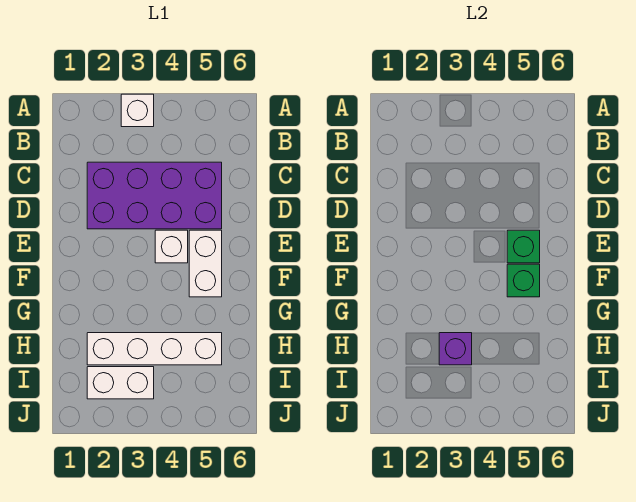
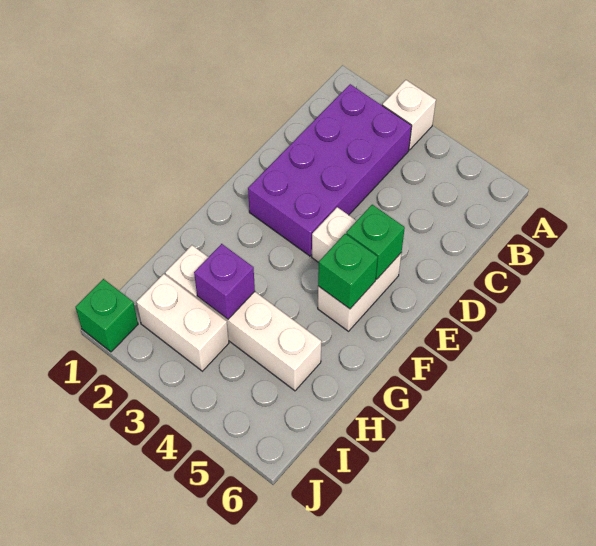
purple brick C2:D5 level 1 -> purple brick B2:E3 level 1
none -> green brick J1 level 1

